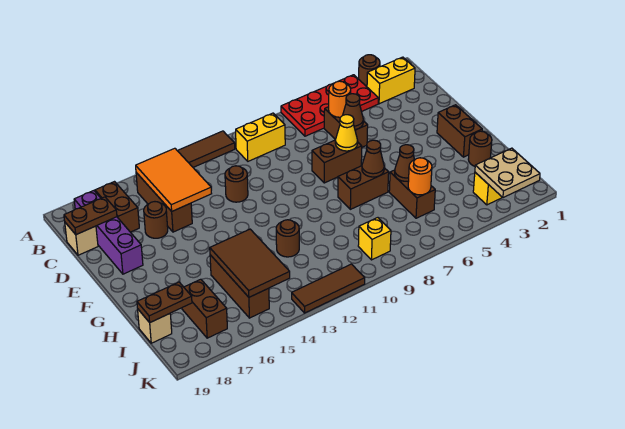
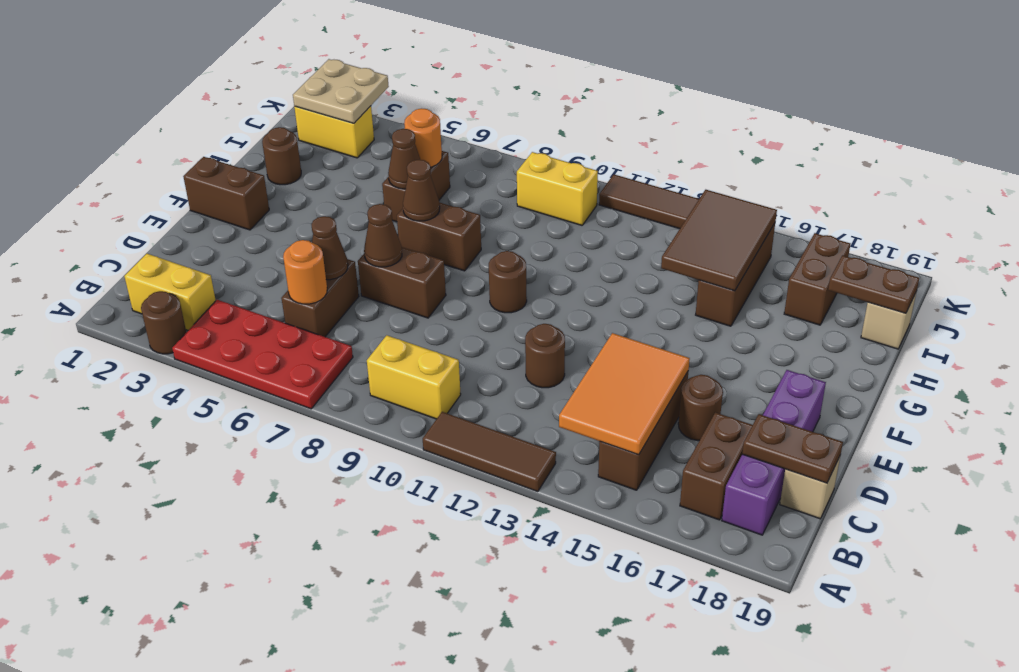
yellow cone E7 level 2 -> brown cone E7 level 2
brown brick F2:G2 level 1 -> brown brick F1:F2 level 1
brown round brick H12 level 1 -> brown round brick F10 level 1
yellow brick J9 level 1 -> yellow brick J9:J10 level 1

